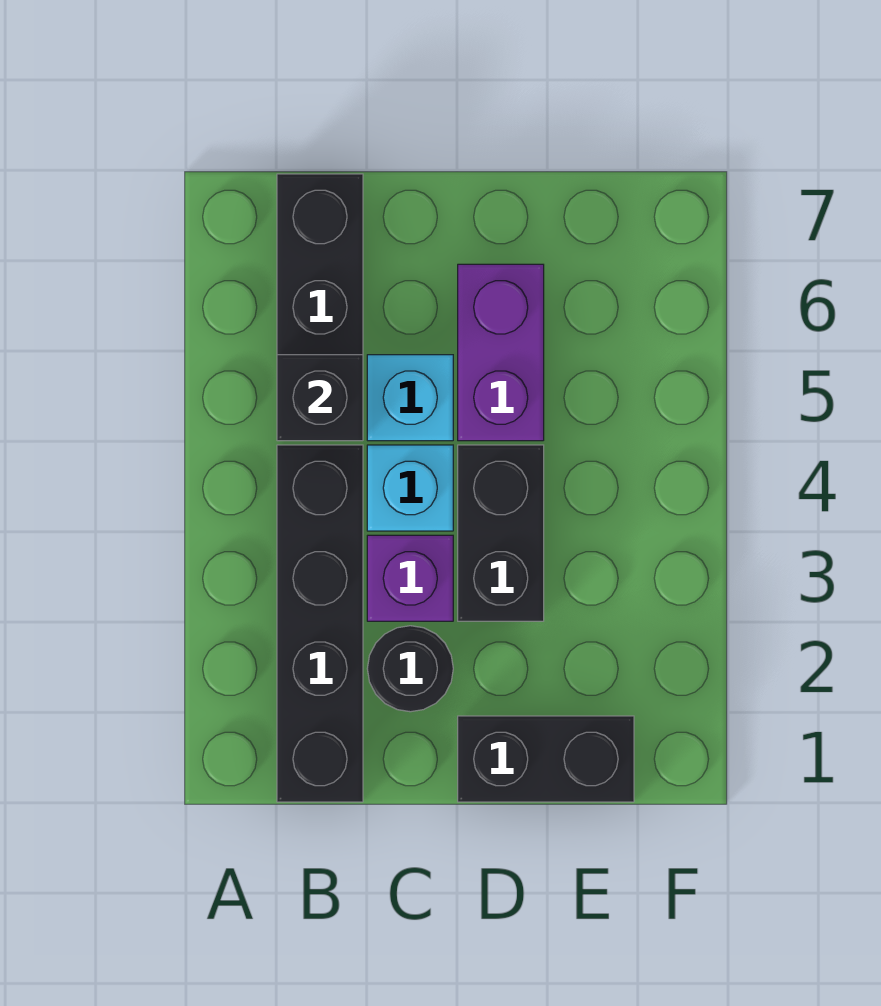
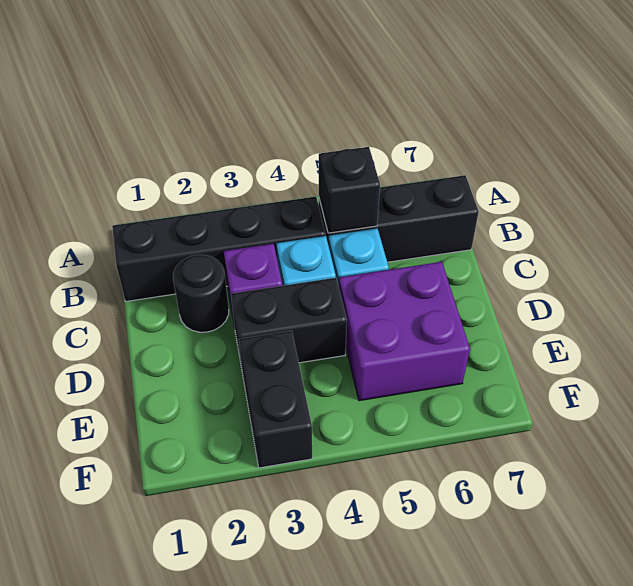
black brick D1:E1 level 1 -> black brick E3:F3 level 1
purple brick D5:D6 level 1 -> purple brick D5:E6 level 1

